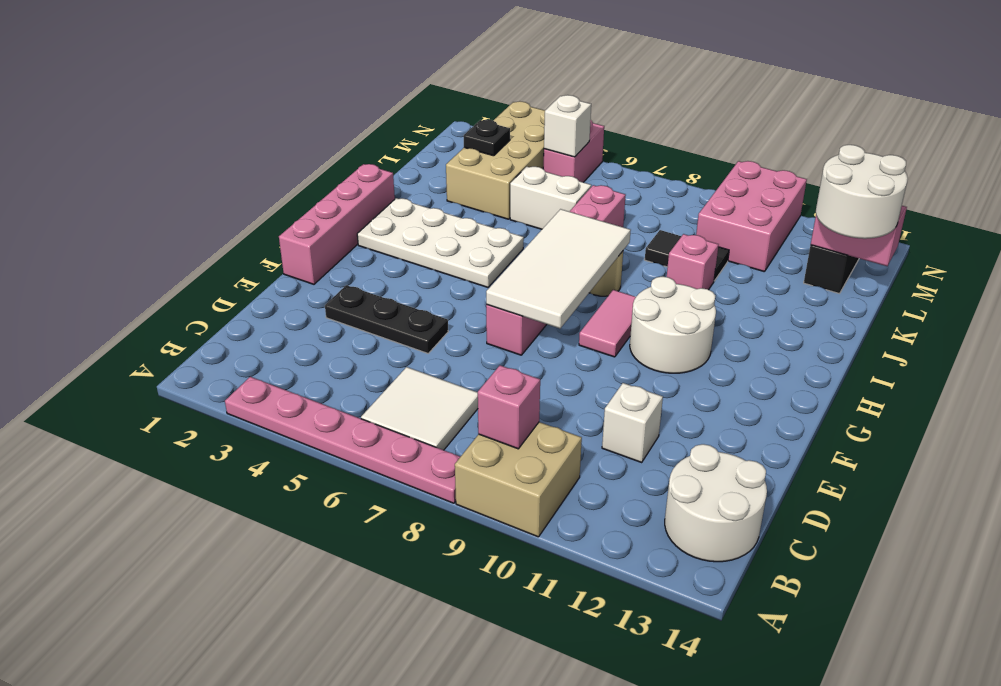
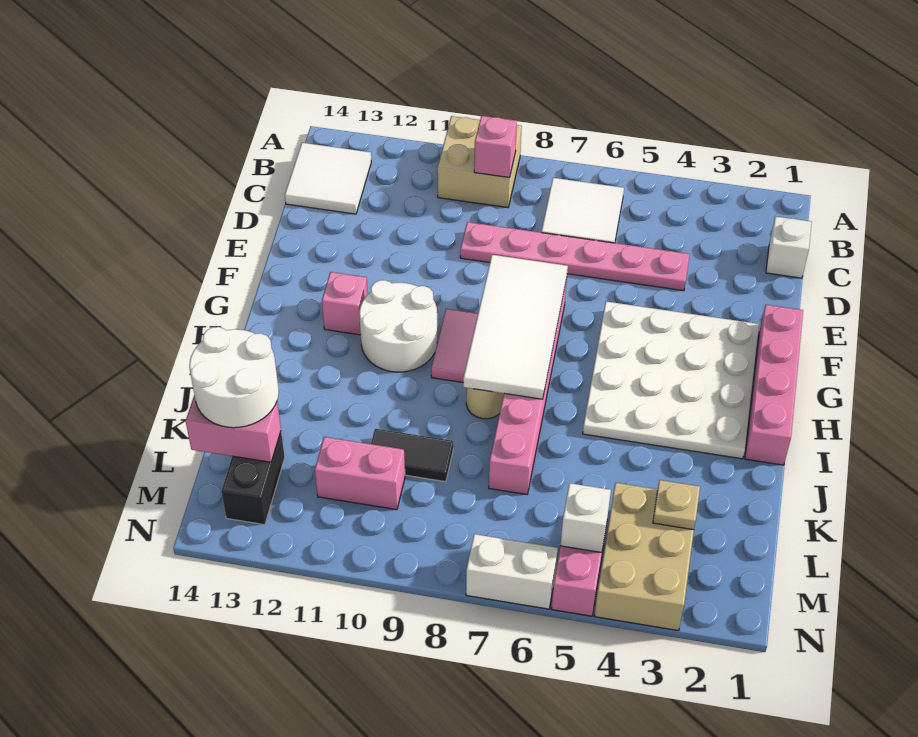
pink plate A3:A8 level 1 -> pink plate D4:D9 level 1
white round brick B13:C14 level 1 -> white tile B13:C14 level 1
white brick D11 level 1 -> white brick C1 level 1
black plate E3:E5 level 1 -> none
white plate H2:I5 level 1 -> white plate F2:I5 level 1
pink brick J10 level 1 -> pink brick G12 level 1
tan brick K3:N4 level 1 -> tan brick L3:N4 level 1
white brick K5:K6 level 1 -> white brick N6:N7 level 1
black plate L3 level 2 -> tan plate L3 level 2
pink brick L10:N11 level 1 -> pink brick L10:L11 level 1

